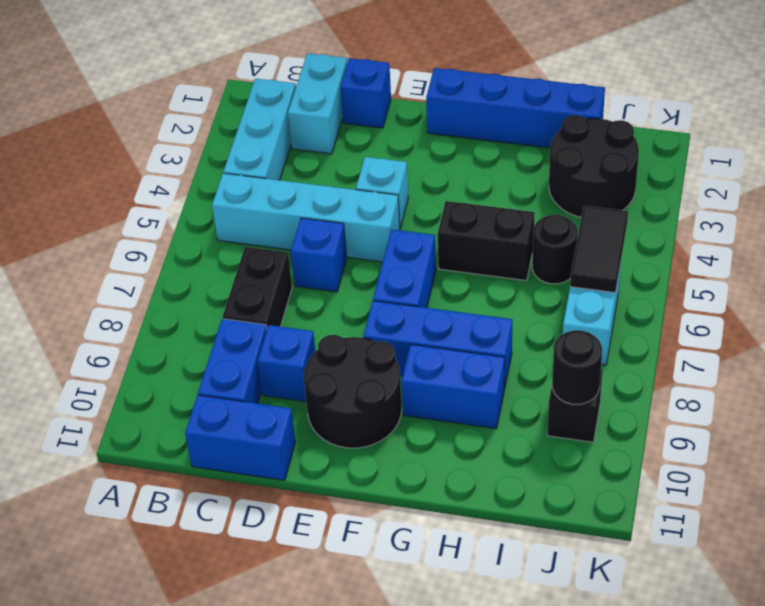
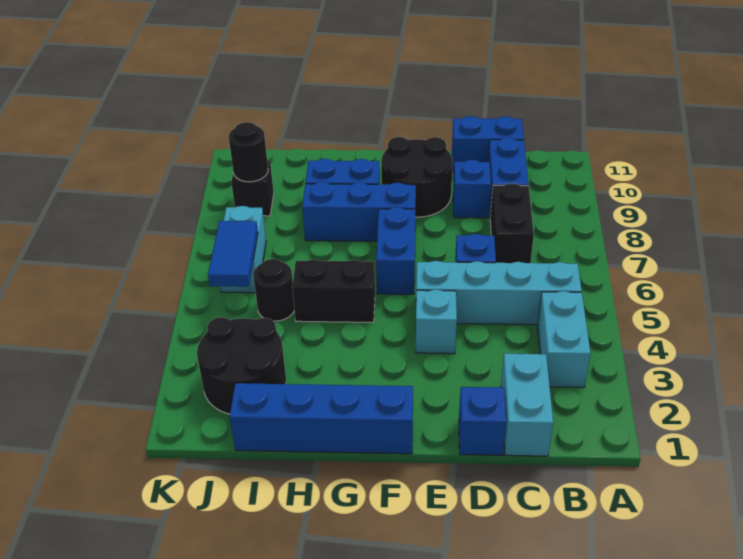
cyan brick B2:B4 level 1 -> cyan brick B3:B4 level 1
black tile J5:J6 level 2 -> blue tile J5:J6 level 2

